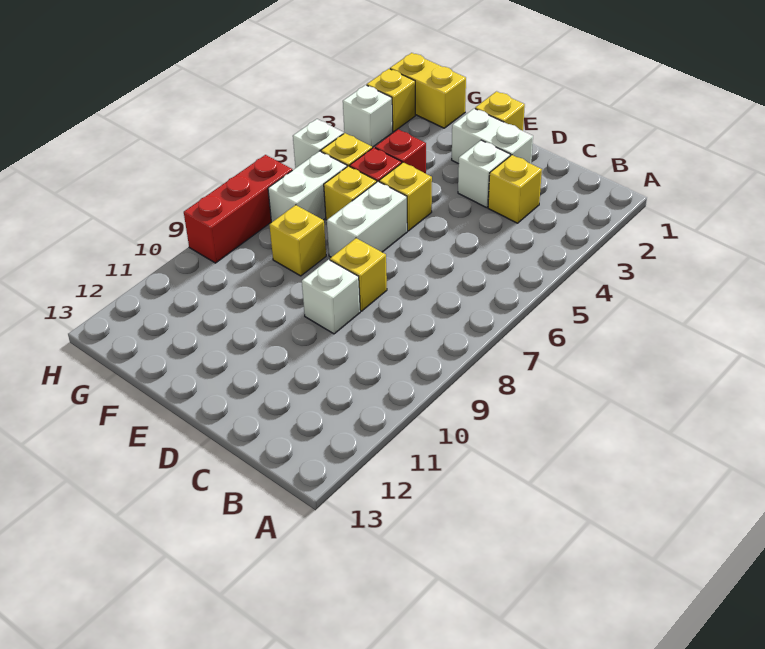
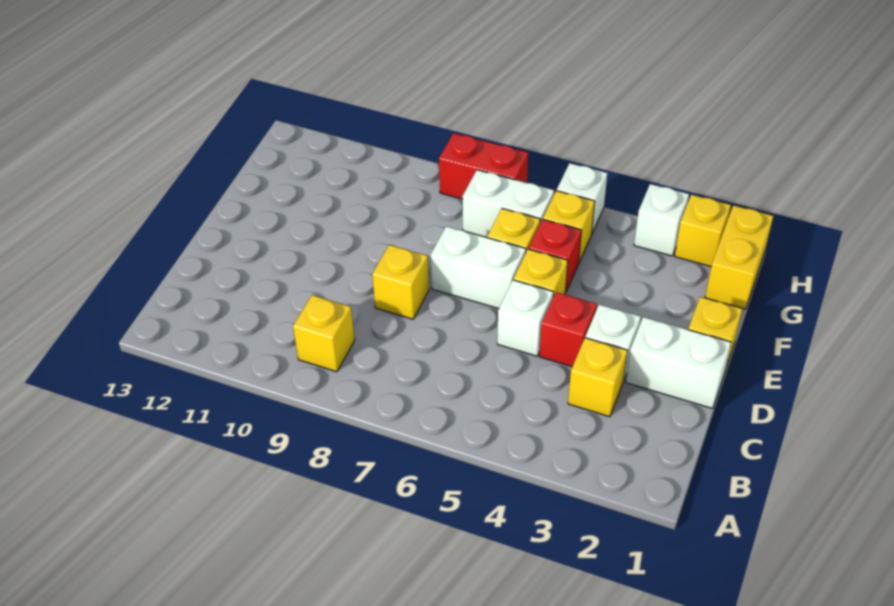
white brick D2:E2 level 1 -> white brick D1:D2 level 1
white brick D9 level 1 -> white brick D5 level 1
red brick F4 level 1 -> red brick D4 level 1
yellow brick F8 level 1 -> yellow brick B9 level 1
red brick H7:H9 level 1 -> red brick H7:H8 level 1

